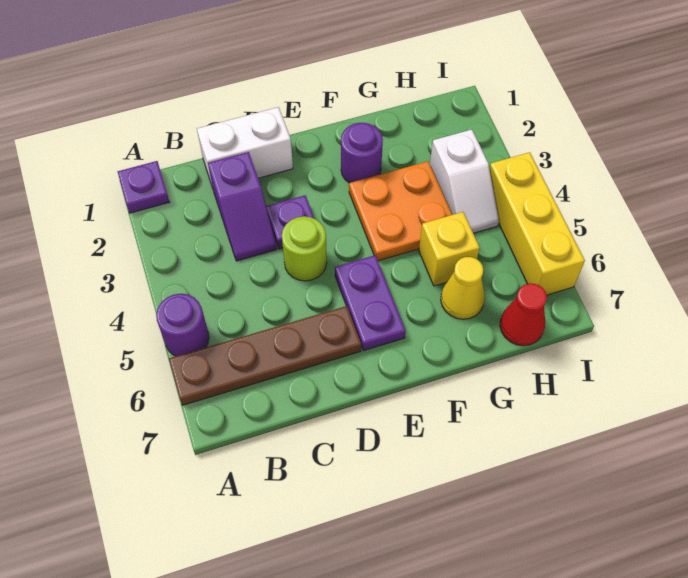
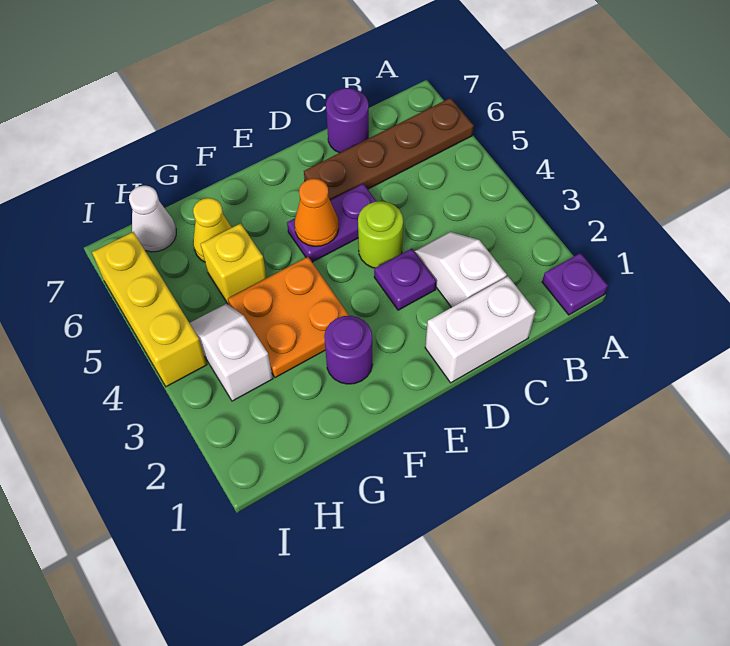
purple round brick A5 level 1 -> purple round brick C7 level 1
purple slope C2:C3 level 1 top 2 -> white slope C2:C3 level 1 top 2
purple plate E5:E6 level 1 -> purple plate D5:E5 level 1
none -> orange cone E5 level 2
red cone H7 level 1 -> white cone H7 level 1

